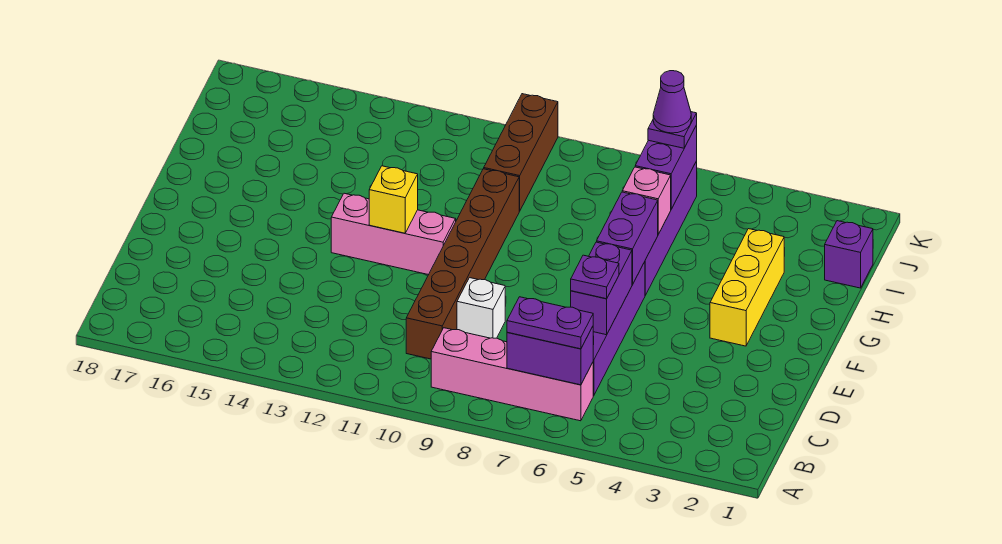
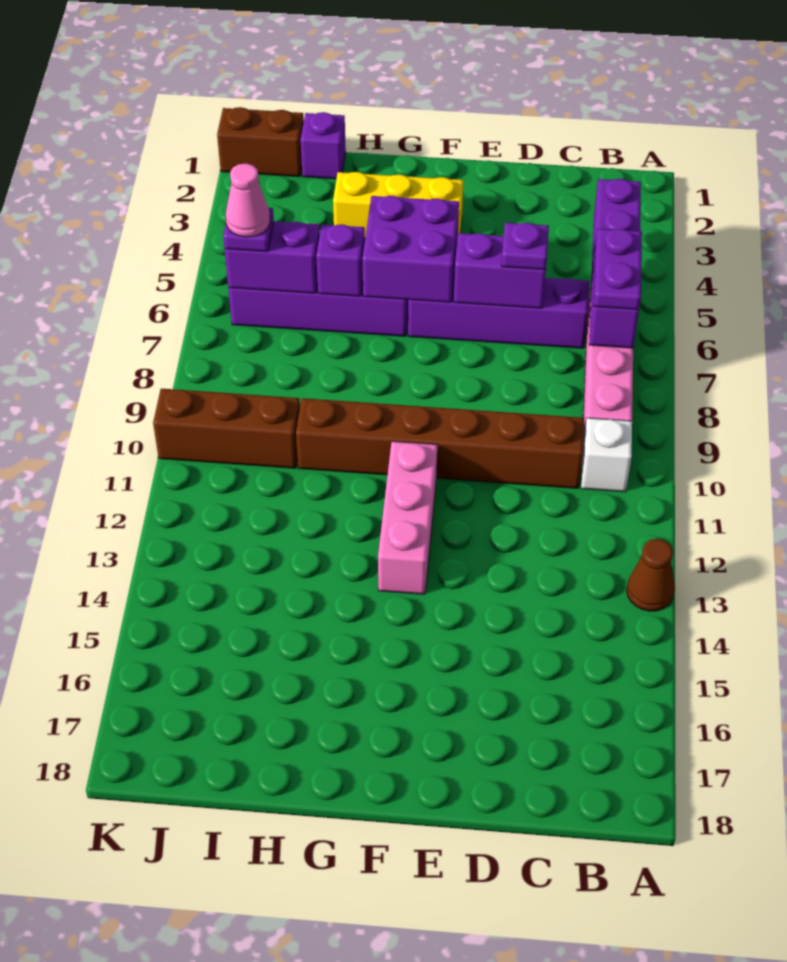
none -> brown cone A13 level 1
purple brick B6:B7 level 2 -> purple brick B4:B7 level 2
white brick D9 level 1 -> white brick B10 level 1
purple brick F6:G6 level 2 -> purple brick F5:G6 level 2
yellow brick F12 level 2 -> none
pink brick H6 level 2 -> purple brick H6 level 2
none -> brown brick J1:K1 level 1
purple cone J6 level 4 -> pink cone J6 level 4

